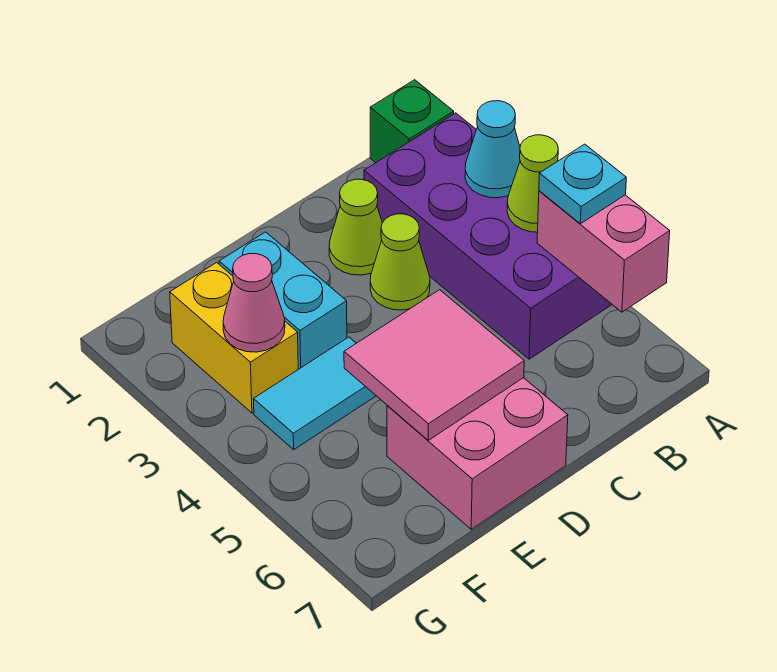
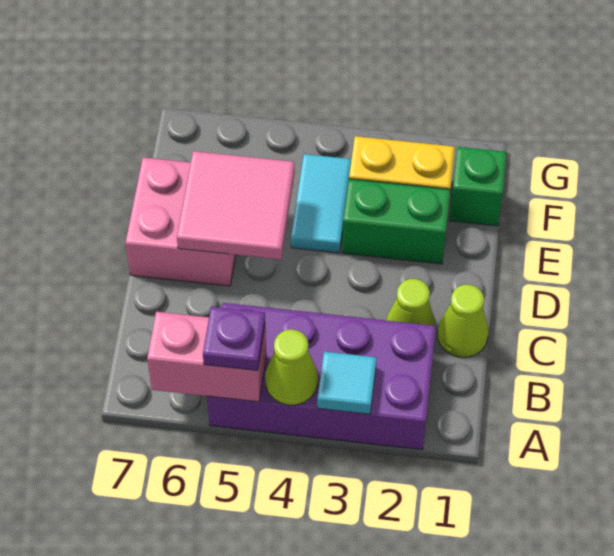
green brick A1 level 1 -> green brick F1 level 1
cyan cone A3 level 2 -> cyan tile A3 level 2
cyan plate A5 level 3 -> purple plate A5 level 3
lime cone C3 level 1 -> lime cone C1 level 1
cyan brick E2:E3 level 1 -> green brick E2:E3 level 1
pink cone F3 level 2 -> none

